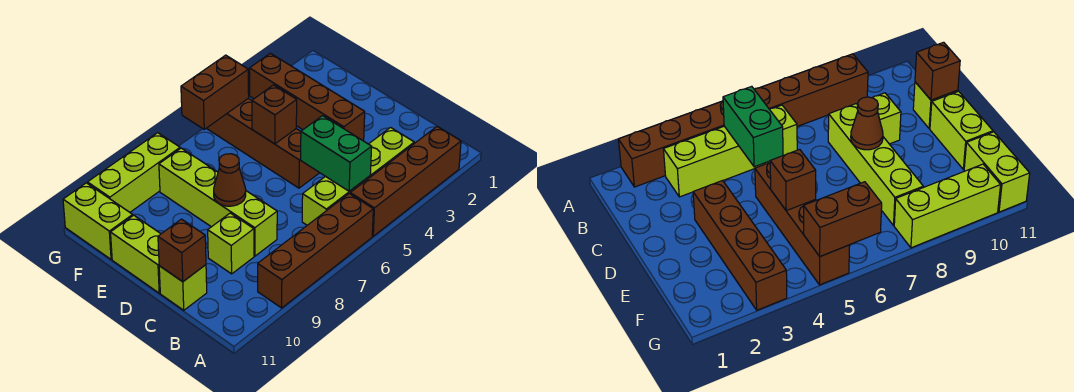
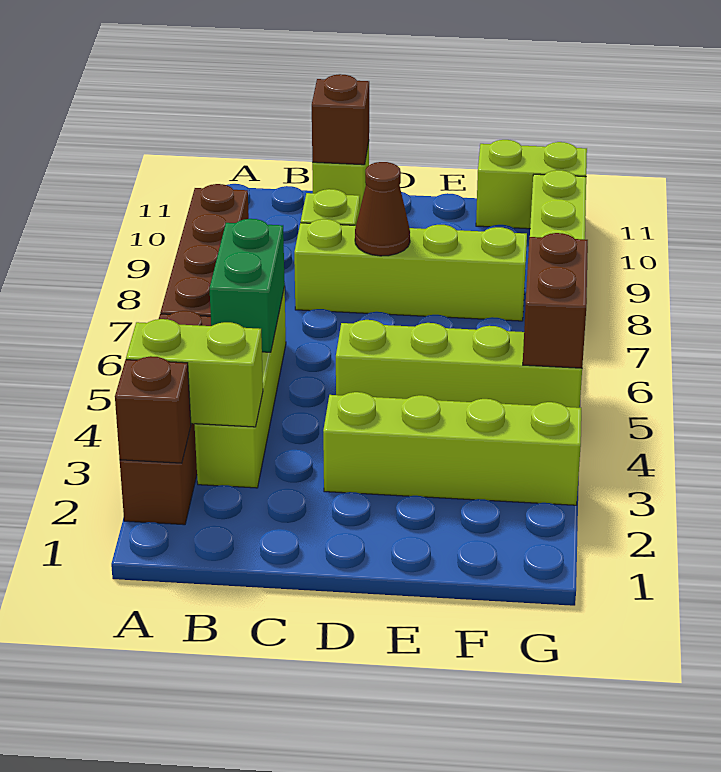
green brick B5:C5 level 2 -> green brick B5:B6 level 2
brown brick D3:G3 level 1 -> lime brick D3:G3 level 1
brown brick D5:G5 level 1 -> lime brick D5:G5 level 1
lime brick D11:E11 level 1 -> lime brick A3:B3 level 2
brown brick E5 level 2 -> brown brick A2 level 2

